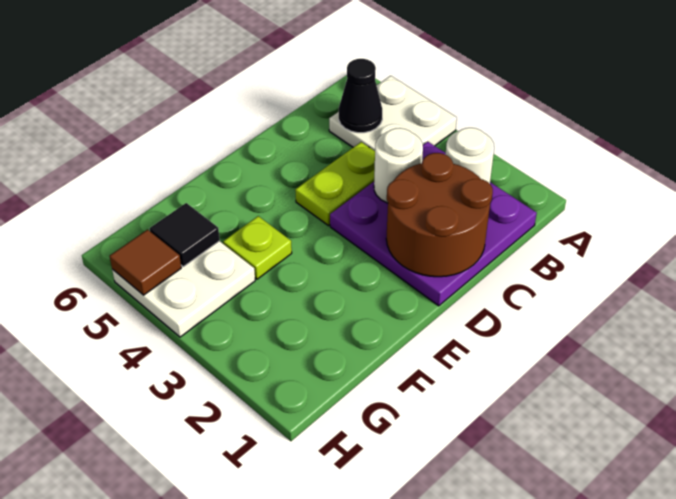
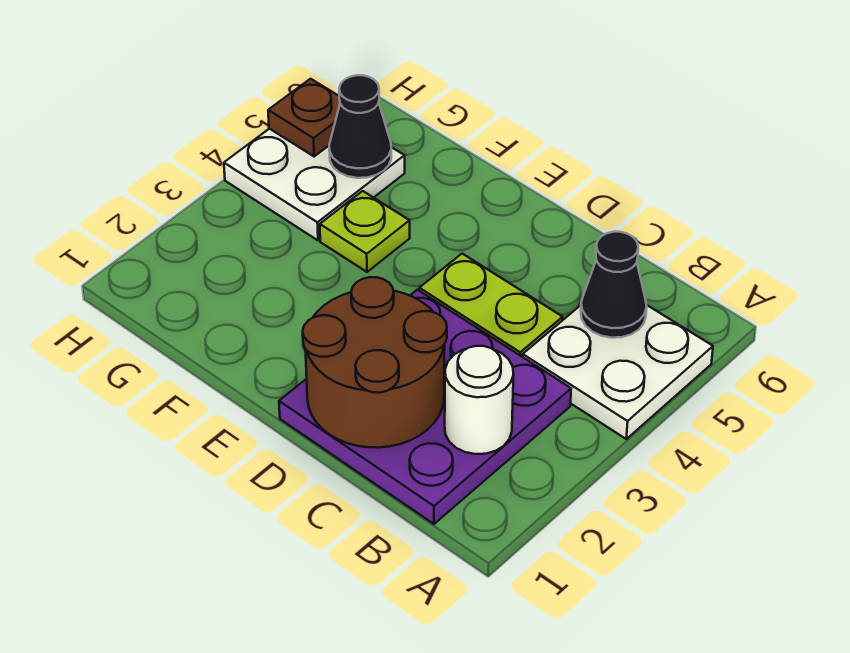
white round brick C3 level 2 -> none
black tile G5 level 2 -> black cone G5 level 2
brown tile H5 level 2 -> brown plate H5 level 2

